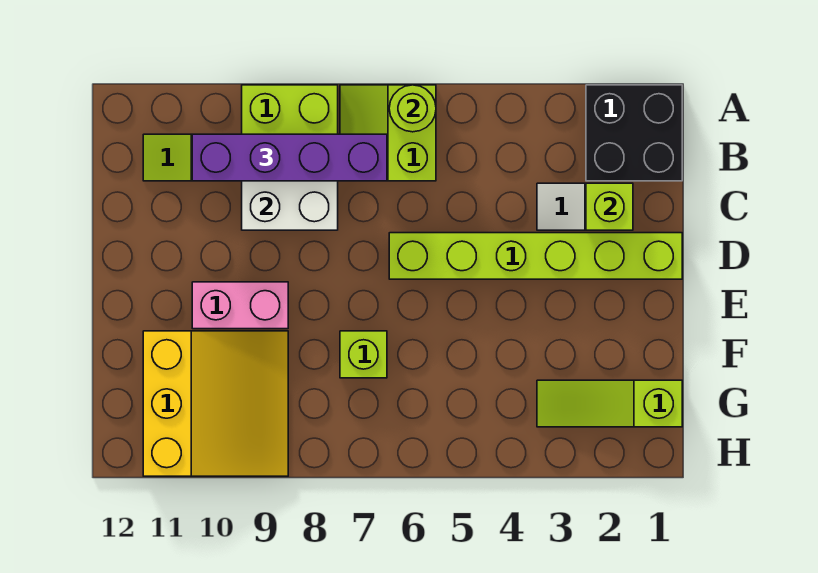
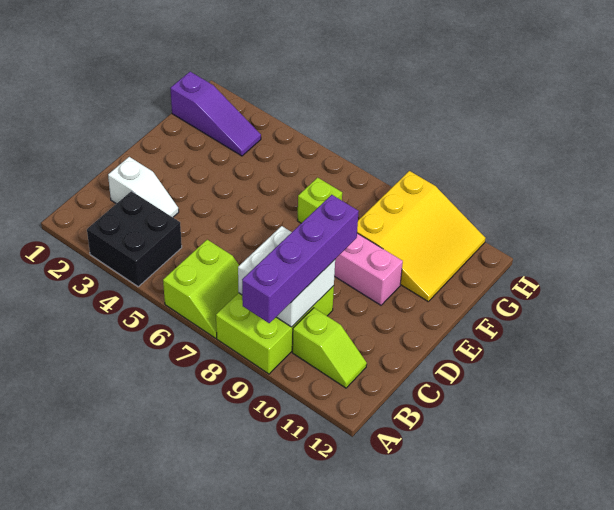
black brick A1:B2 level 1 -> black brick A3:B4 level 1
lime round brick A6 level 2 -> none
purple brick B7:B10 level 3 -> purple brick A9:D9 level 3
lime brick C2 level 2 -> none
lime brick D1:D6 level 1 -> none
yellow slope F9:H11 level 1 top 11 -> yellow slope F9:H11 level 1 top 9
lime slope G1:G3 level 1 top 1 -> purple slope G1:G3 level 1 top 1

